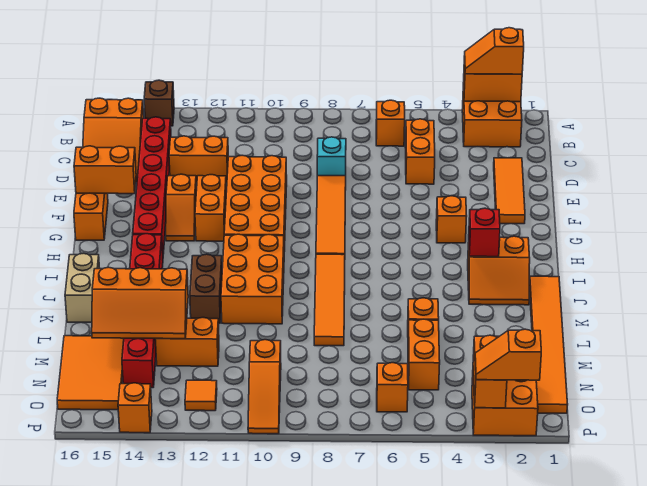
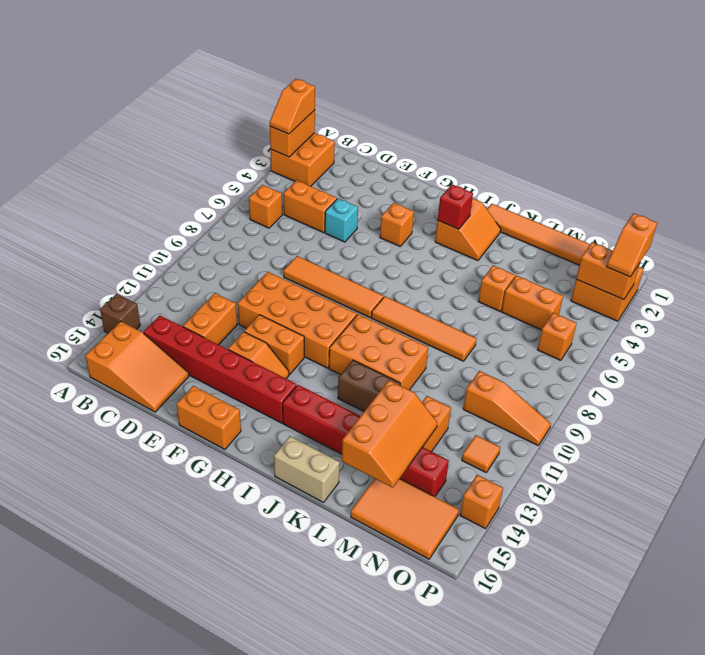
orange tile D2:F2 level 1 -> none
cyan brick D8 level 1 -> cyan brick E5 level 1
orange brick F15:F16 level 2 -> none

